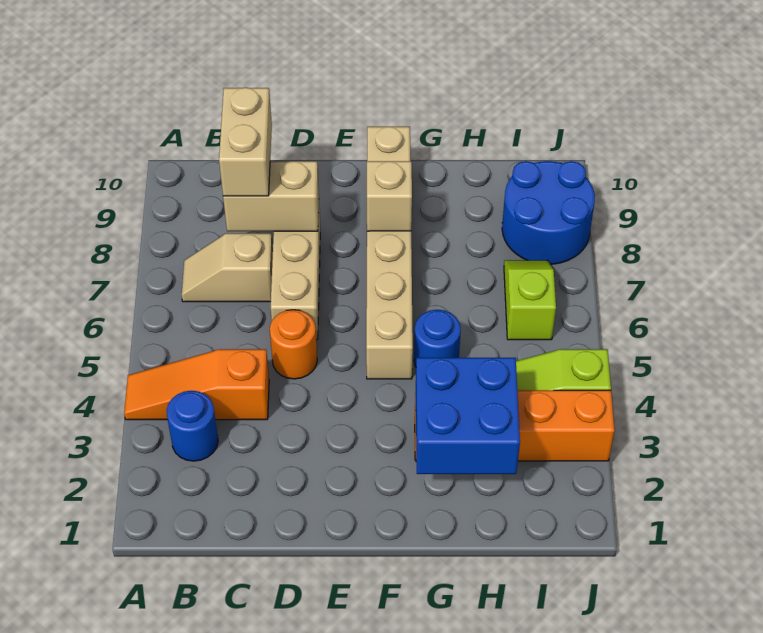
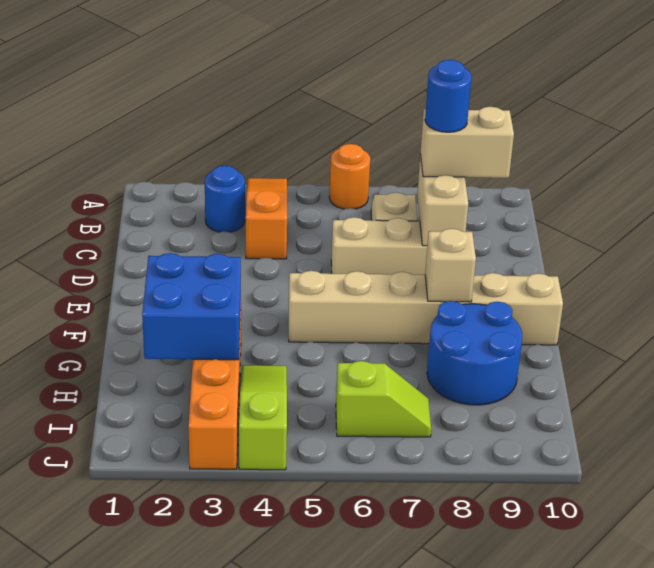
orange round brick D5 level 1 -> orange round brick A6 level 1
blue round brick G5 level 1 -> blue round brick C8 level 4
blue round brick I8:J9 level 1 -> blue round brick G8:H9 level 1

